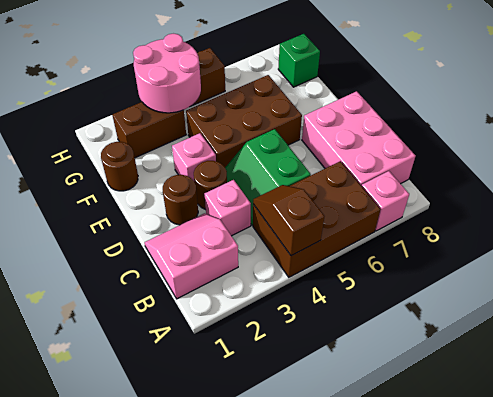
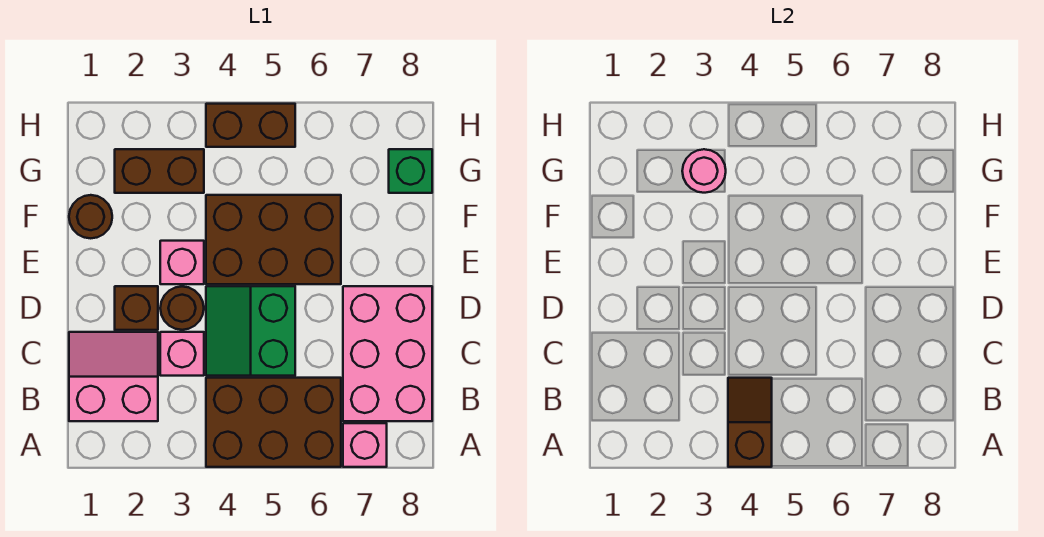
brown round brick D2 level 1 -> brown brick D2 level 1
pink round brick G3:H4 level 2 -> pink round brick G3 level 2

